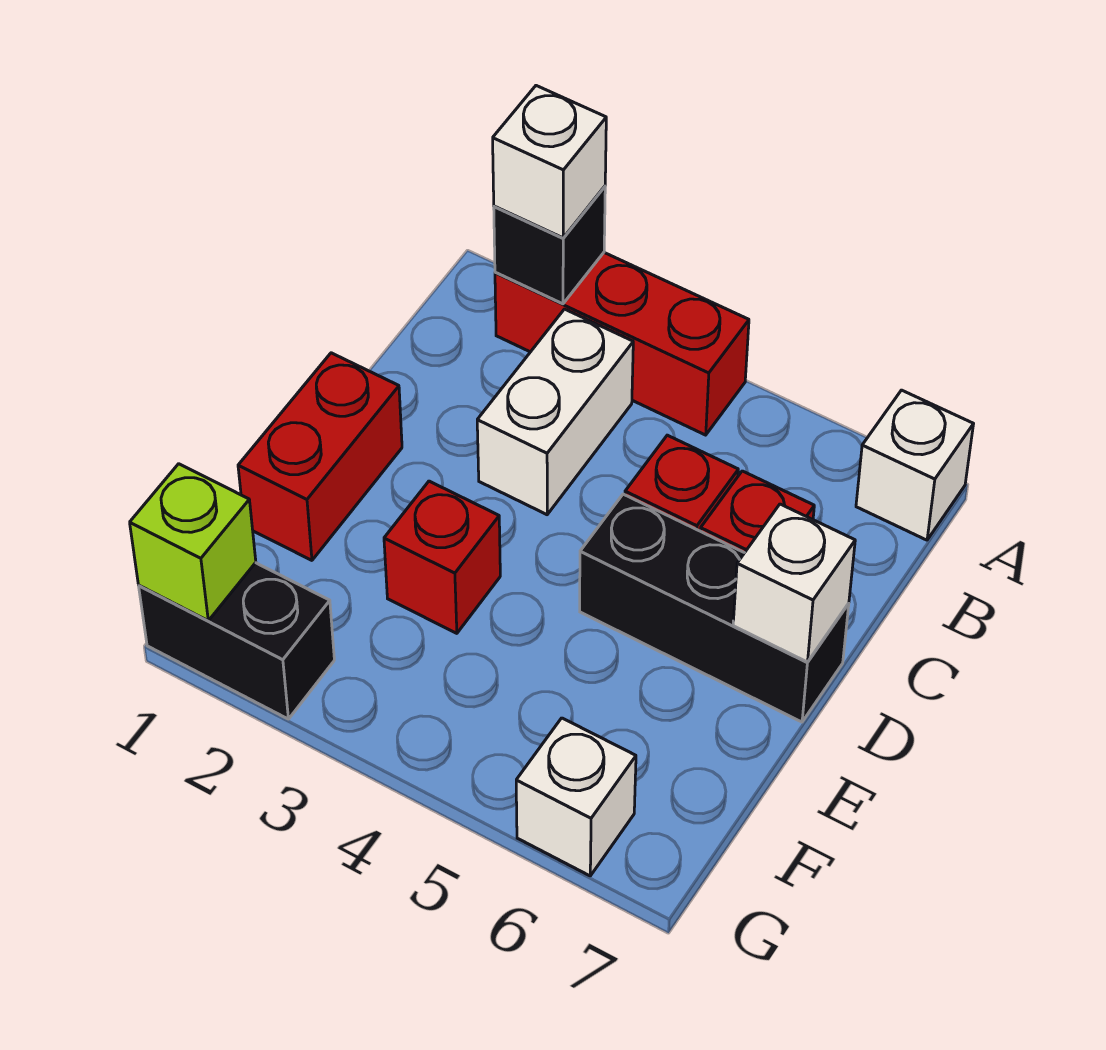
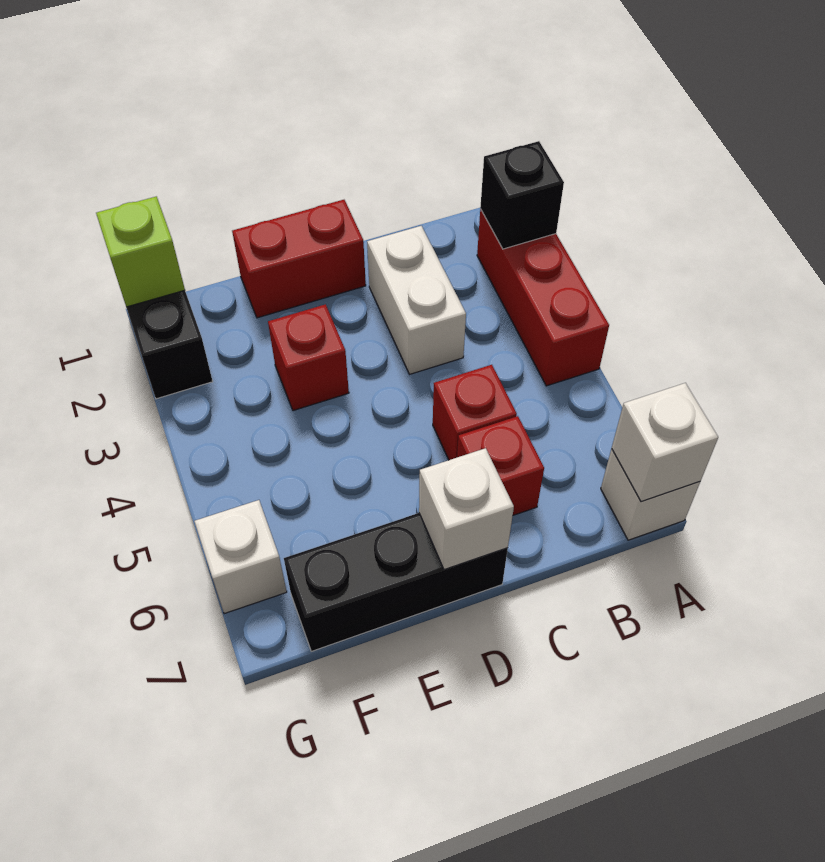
white brick A2 level 3 -> white brick A7 level 2
white brick B3:C3 level 1 -> white brick C2:C3 level 1
black brick D5:D7 level 1 -> black brick D7:F7 level 1

